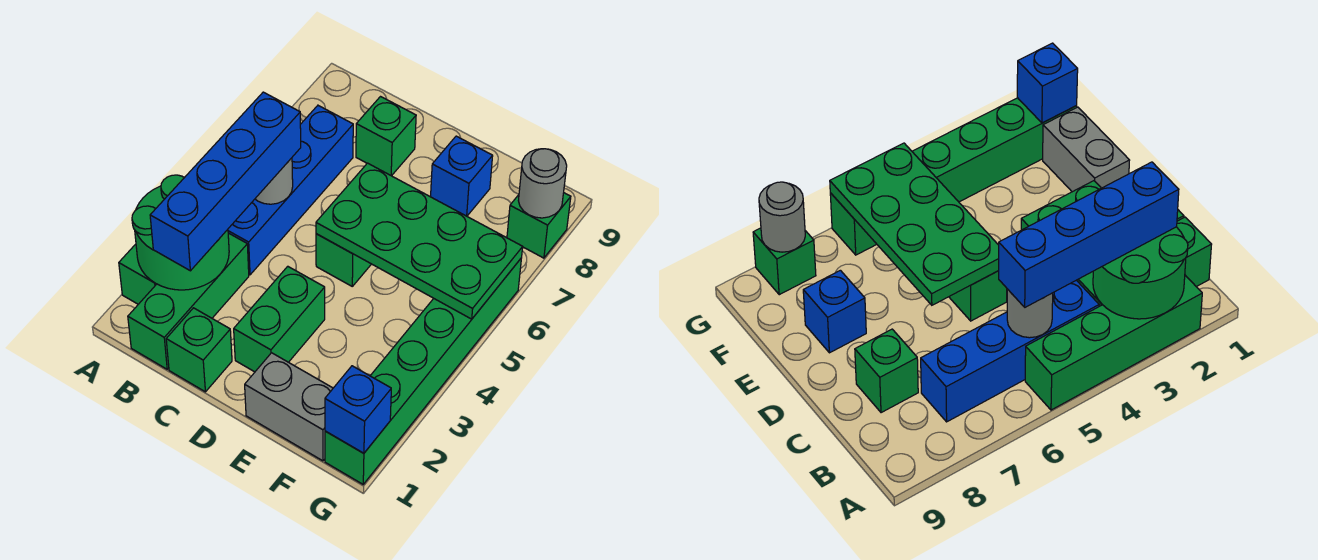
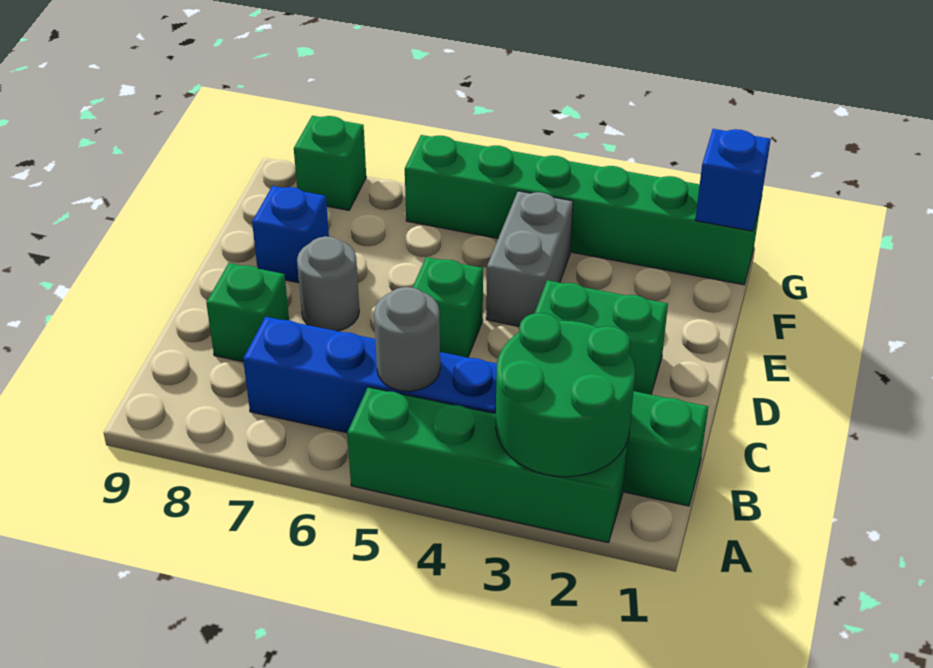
blue brick B2:B5 level 3 -> none
green brick C1 level 1 -> none
green plate D5:G6 level 2 -> none
grey brick E1:F1 level 1 -> grey brick E4:F4 level 1
grey round brick G8 level 2 -> grey round brick D7 level 1

